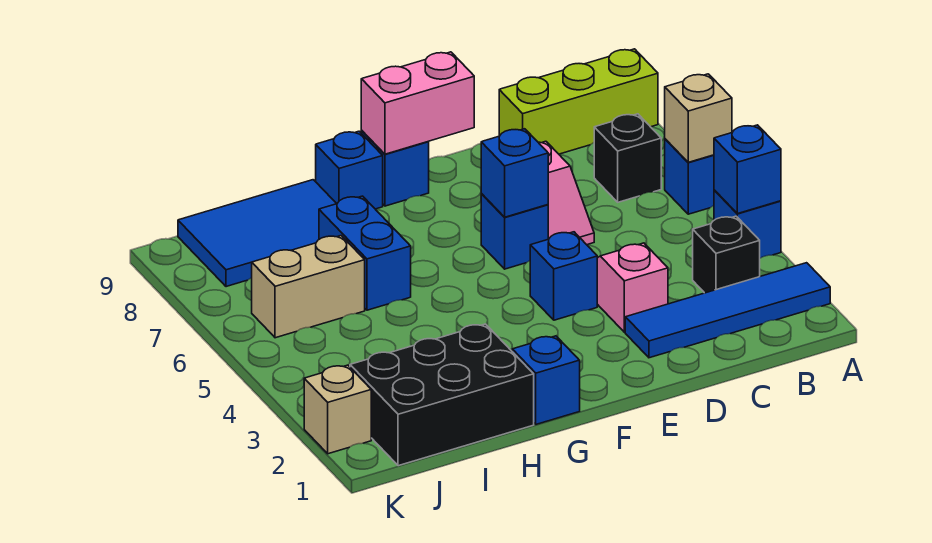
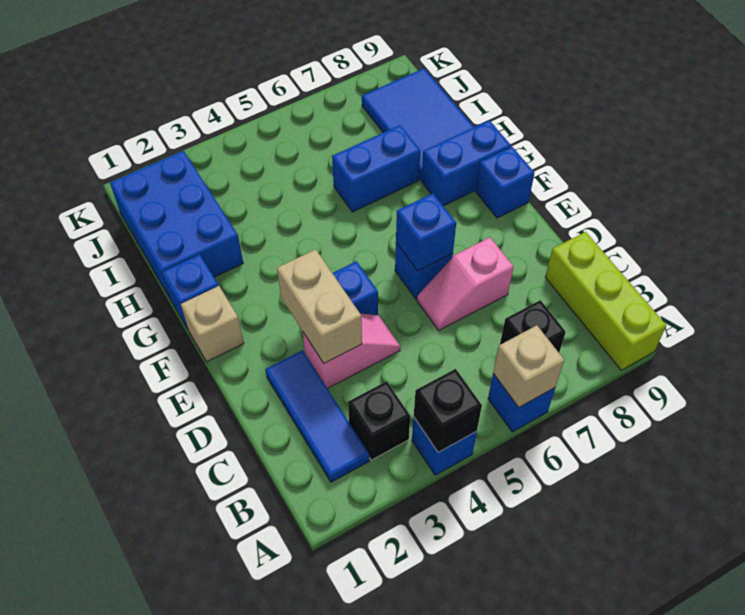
blue tile A2:D2 level 1 -> blue tile B2:D2 level 1
blue brick A4 level 2 -> black brick A4 level 2
pink brick E9:F9 level 2 -> none
blue brick G9 level 1 -> blue brick G8:G9 level 1
black brick H1:J2 level 1 -> blue brick H1:J2 level 1
tan brick I6:J6 level 1 -> tan brick D3:E3 level 2
tan brick K2 level 1 -> tan brick F1 level 1

